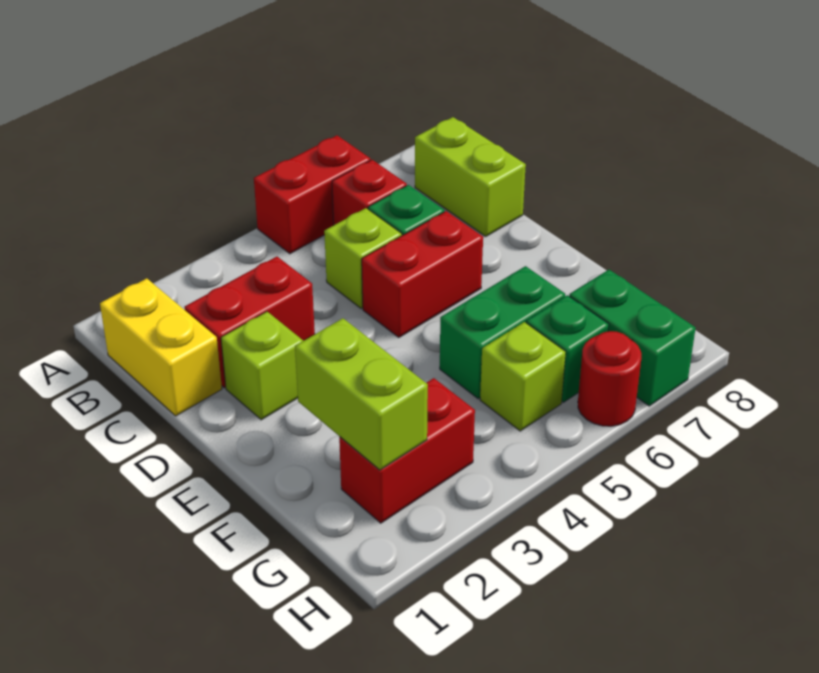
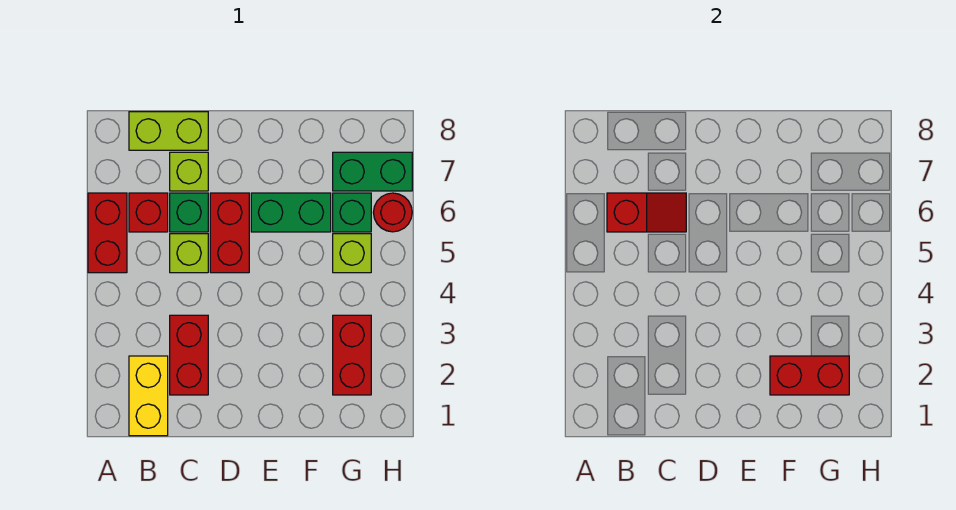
yellow brick B1:C1 level 1 -> yellow brick B1:B2 level 1
none -> red slope B6:C6 level 2 top B
lime brick D2 level 1 -> lime brick C7 level 1
lime brick F2:G2 level 2 -> red brick F2:G2 level 2
green brick F5:F6 level 1 -> green brick E6:F6 level 1

